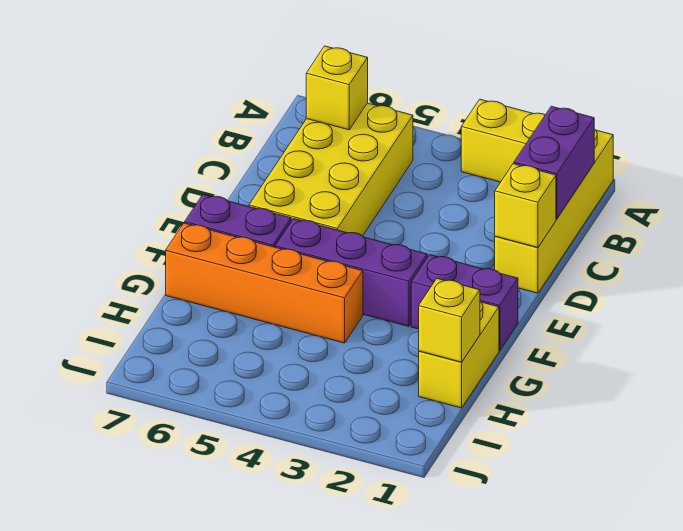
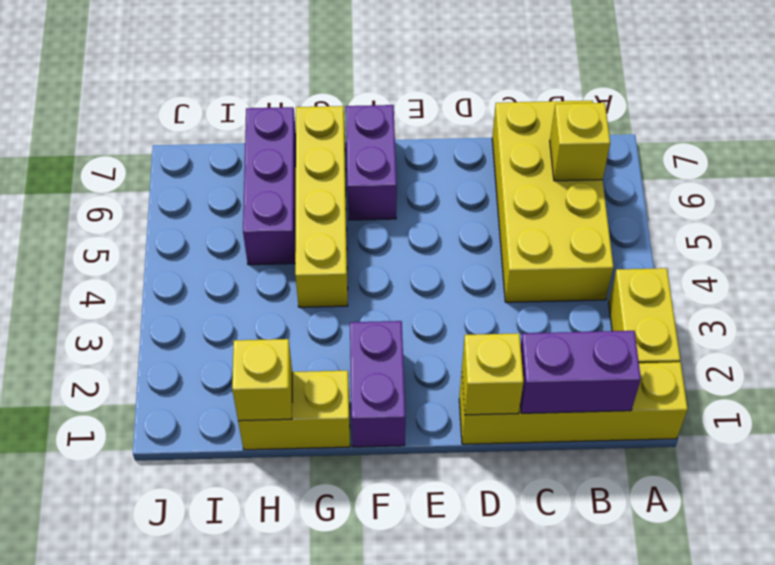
yellow brick B5:E6 level 1 -> yellow brick B4:C7 level 1
purple brick F3:F5 level 1 -> purple brick H5:H7 level 1
orange brick G4:G7 level 1 -> yellow brick G4:G7 level 1

